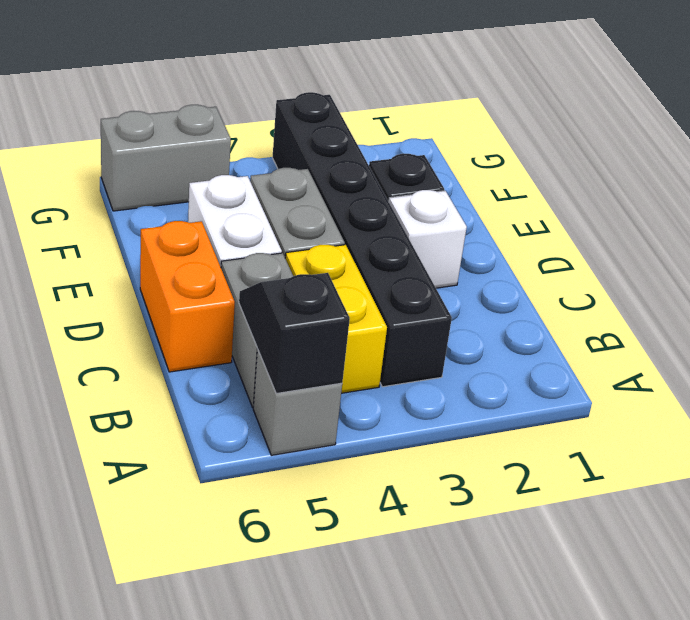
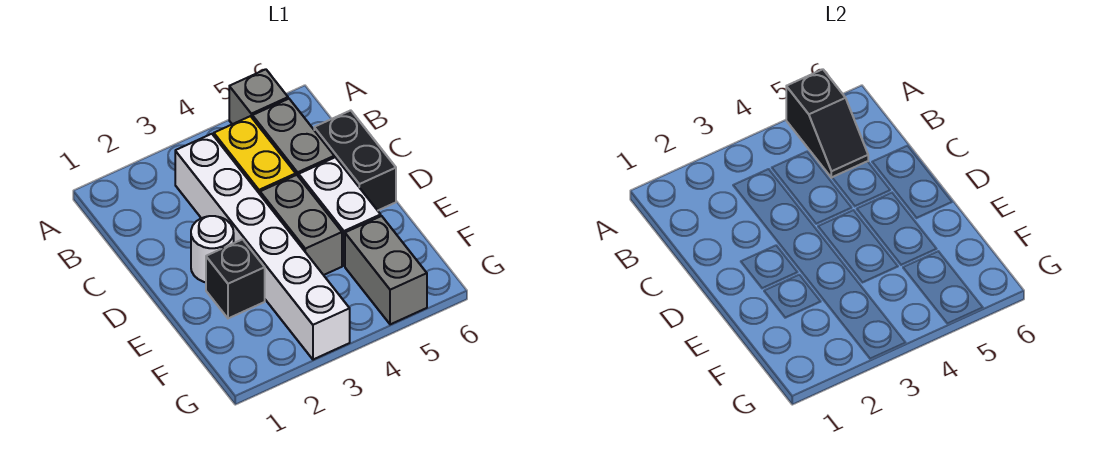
black brick B3:G3 level 1 -> white brick B3:G3 level 1
orange brick C6:D6 level 1 -> black brick C6:D6 level 1
white brick D2 level 1 -> white round brick D2 level 1
grey brick G5:G6 level 1 -> grey brick F5:G5 level 1

